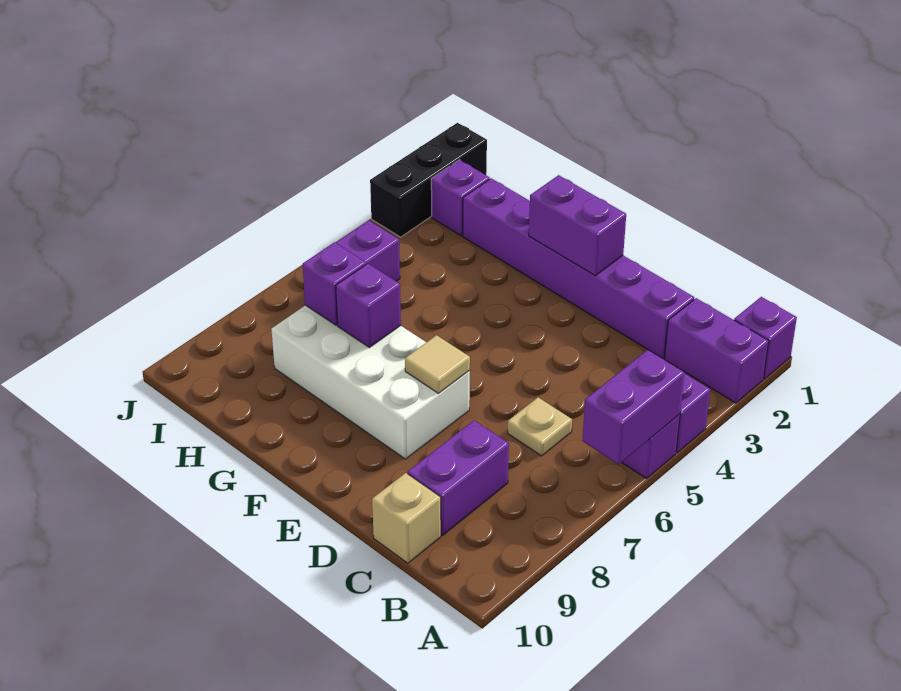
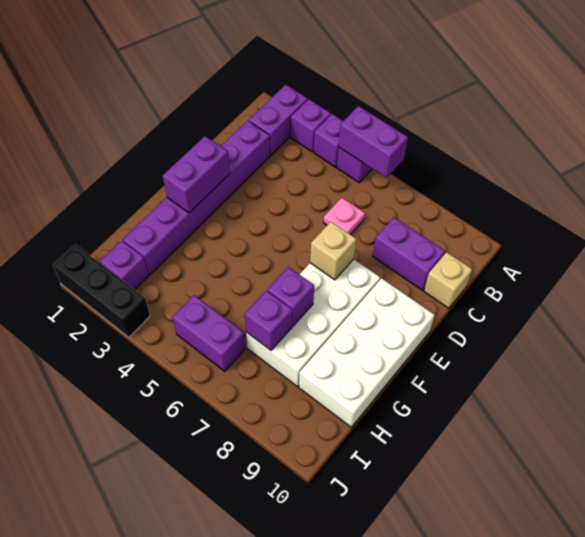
purple brick A1 level 1 -> purple brick A3 level 1
tan plate C6 level 1 -> pink plate C6 level 1
tan tile E7 level 2 -> tan brick E7 level 2
none -> white brick E9:H10 level 1

